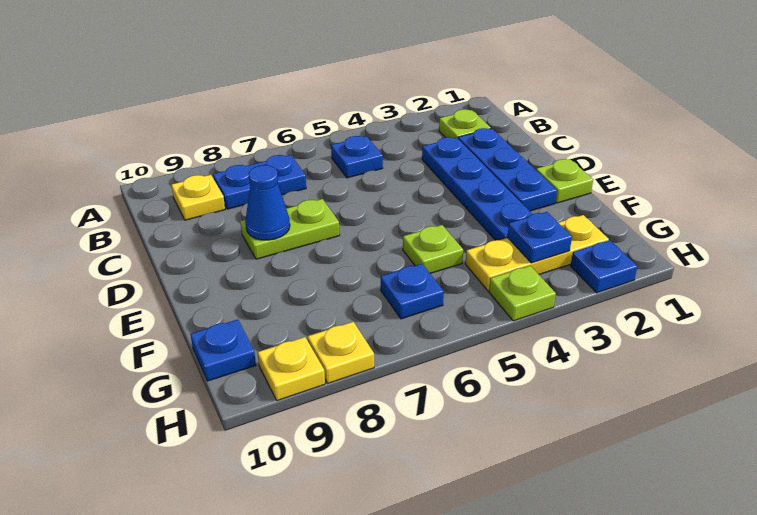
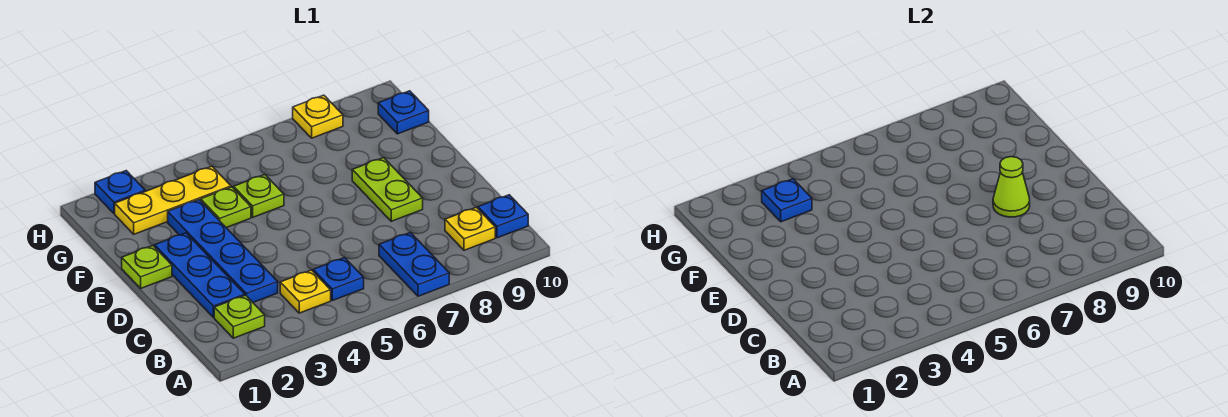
blue plate B7:B8 level 1 -> blue plate A7:B7 level 1
lime plate D7:D8 level 1 -> lime plate D8:E8 level 1
blue cone D8 level 2 -> lime cone D8 level 2
blue plate G6 level 1 -> blue plate B10 level 1
lime plate H4 level 1 -> lime plate F4 level 1
yellow plate H9 level 1 -> yellow plate B4 level 1

